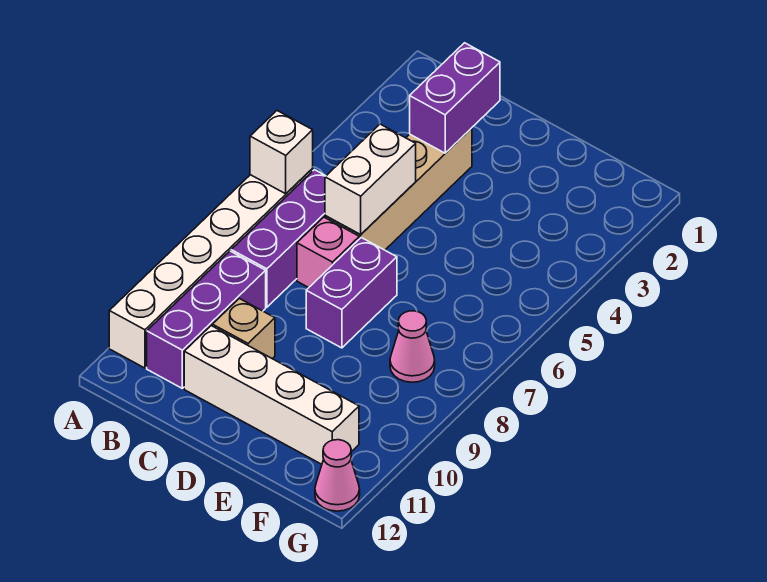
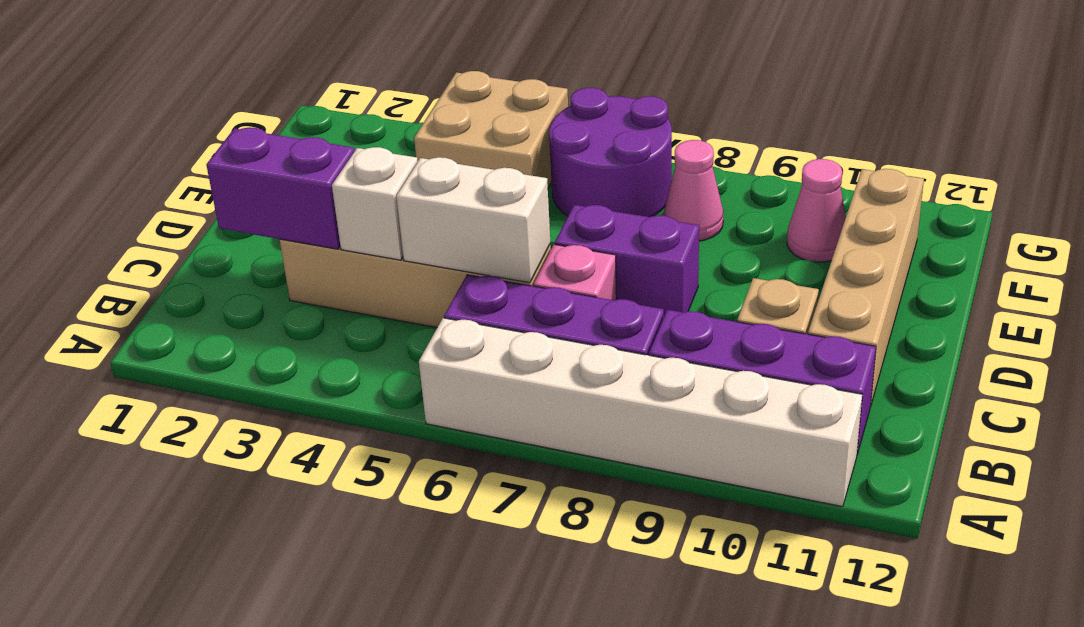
white brick A6 level 2 -> white brick C4 level 2
white brick C11:F11 level 1 -> tan brick C11:F11 level 1
none -> tan brick F4:G5 level 1
none -> purple round brick F6:G7 level 1
pink cone G12 level 1 -> pink cone F10 level 1

